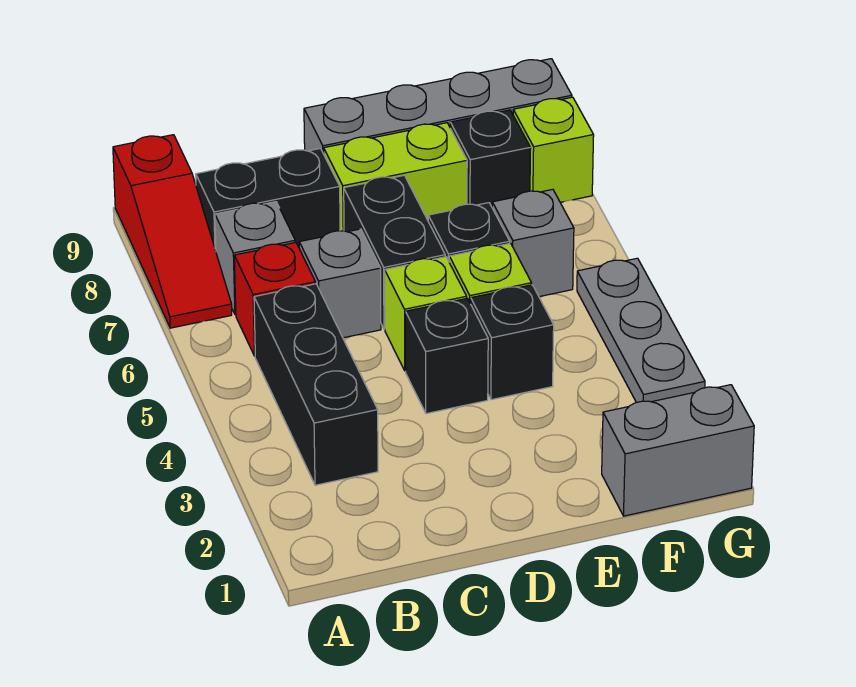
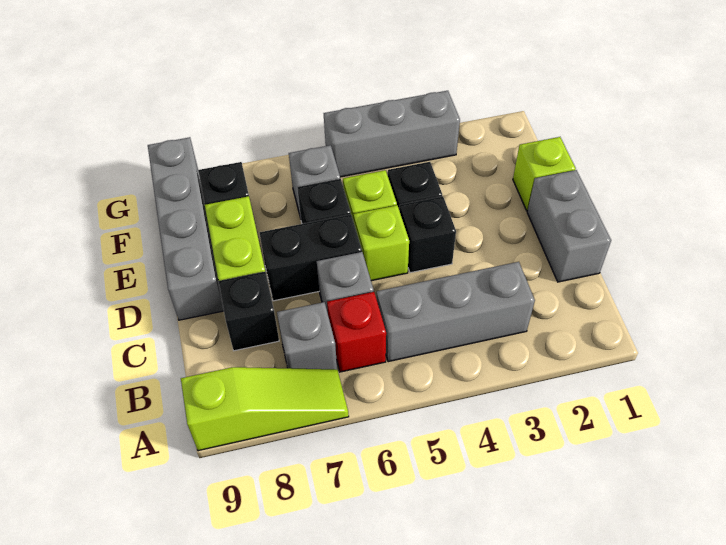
red slope A7:A9 level 1 top 9 -> lime slope A7:A9 level 1 top 9
black brick B3:B5 level 1 -> grey brick B3:B5 level 1
black brick B8:C8 level 1 -> black brick C8 level 1
grey brick F1:G1 level 1 -> grey brick C1:D1 level 1
grey plate G3:G5 level 1 -> grey brick G3:G5 level 1
lime brick G8 level 1 -> lime brick E1 level 1

